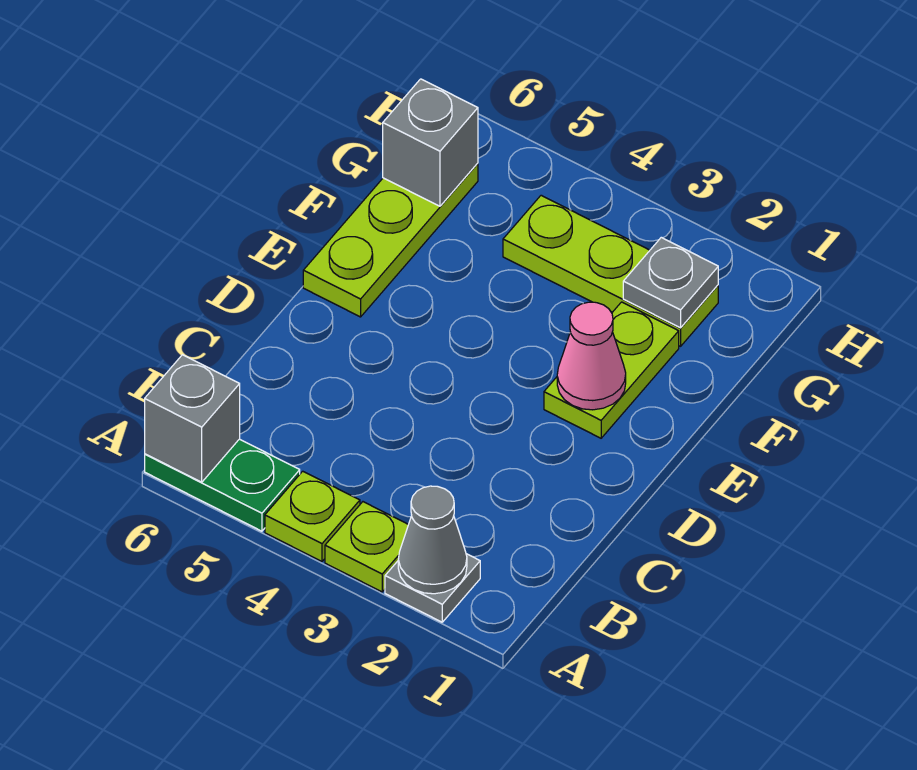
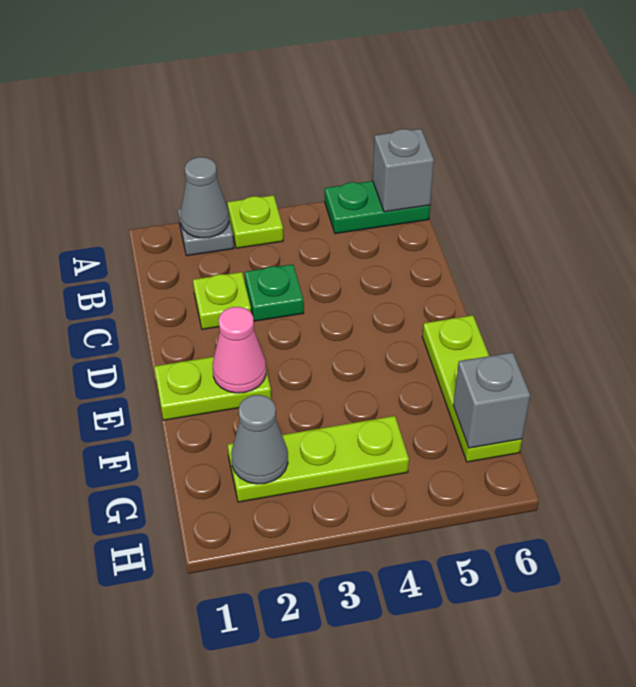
lime plate A4 level 1 -> lime plate C2 level 1
none -> green plate C3 level 1
lime plate E2:F2 level 1 -> lime plate E1:E2 level 1
grey plate G2 level 2 -> grey cone G2 level 2

